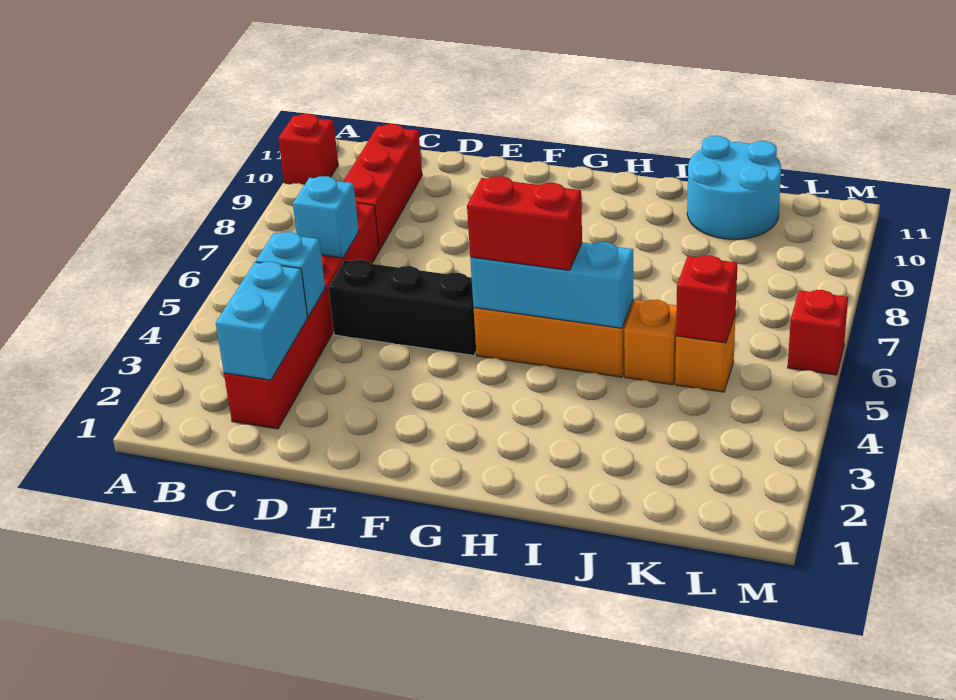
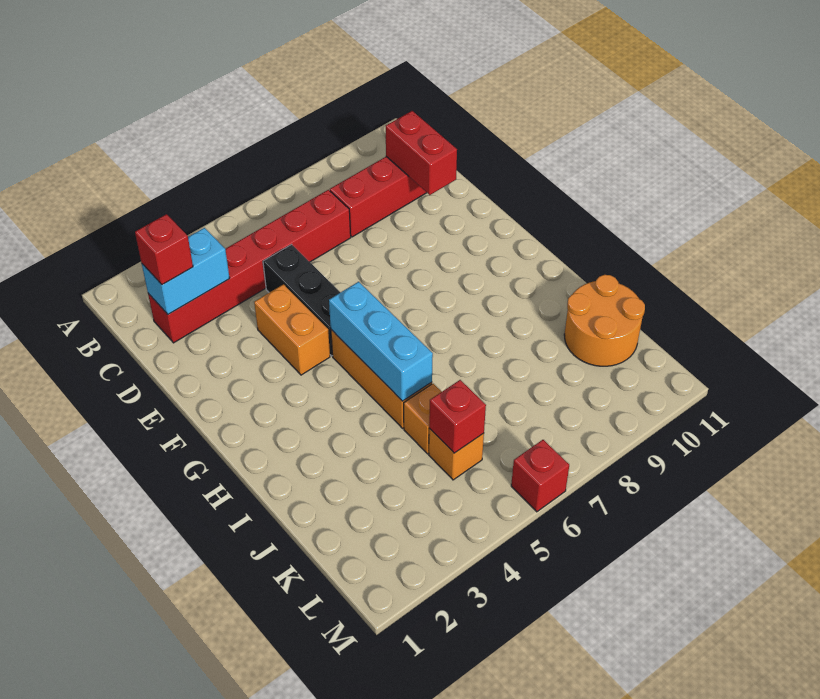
red brick A10 level 1 -> red brick C2 level 3
cyan brick C4 level 2 -> none
cyan brick C6 level 2 -> none
none -> orange brick E4:F4 level 1
red brick G5:H5 level 3 -> red brick C10:D10 level 2
cyan round brick J10:K11 level 1 -> orange round brick J10:K11 level 1

